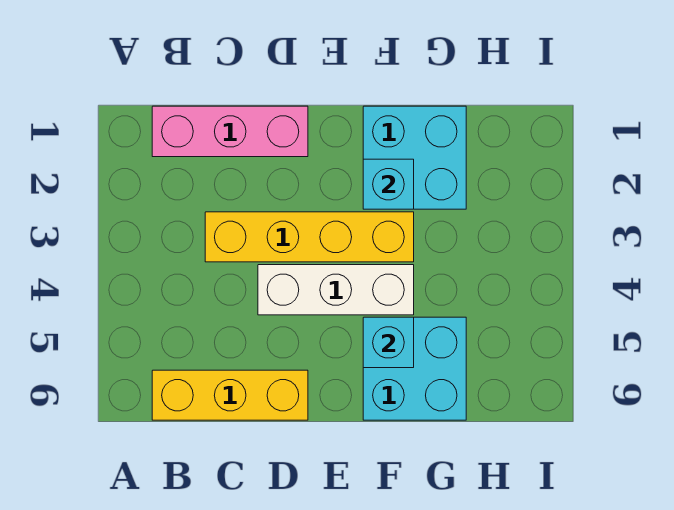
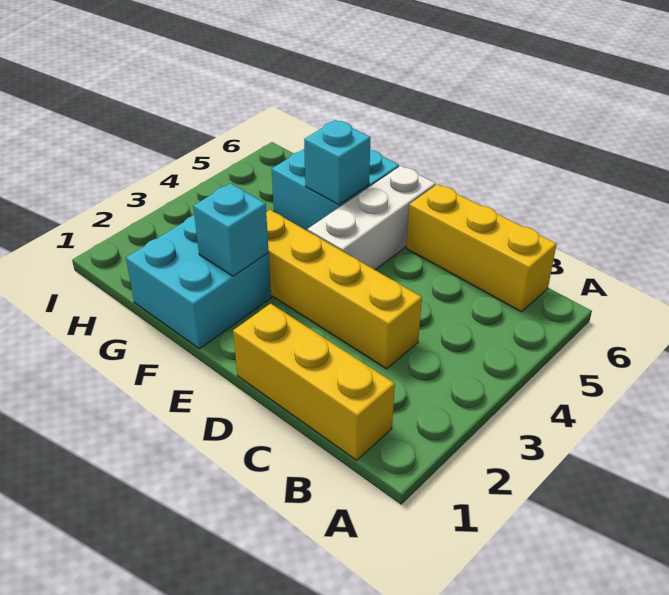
pink brick B1:D1 level 1 -> yellow brick B1:D1 level 1
white brick D4:F4 level 1 -> white brick E4:E6 level 1

